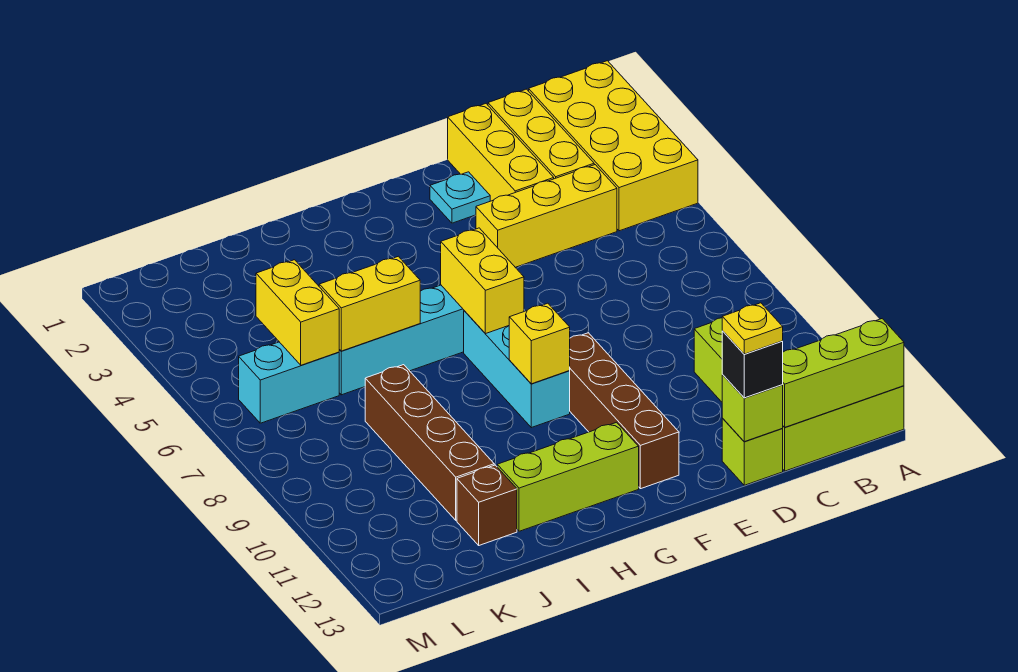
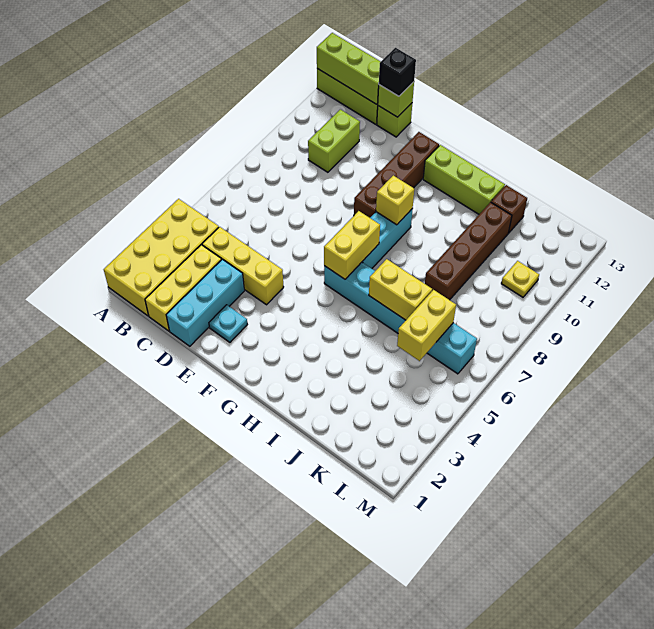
yellow brick D1:D3 level 1 -> cyan brick D1:D3 level 1
yellow plate D13 level 4 -> yellow plate L10 level 1

